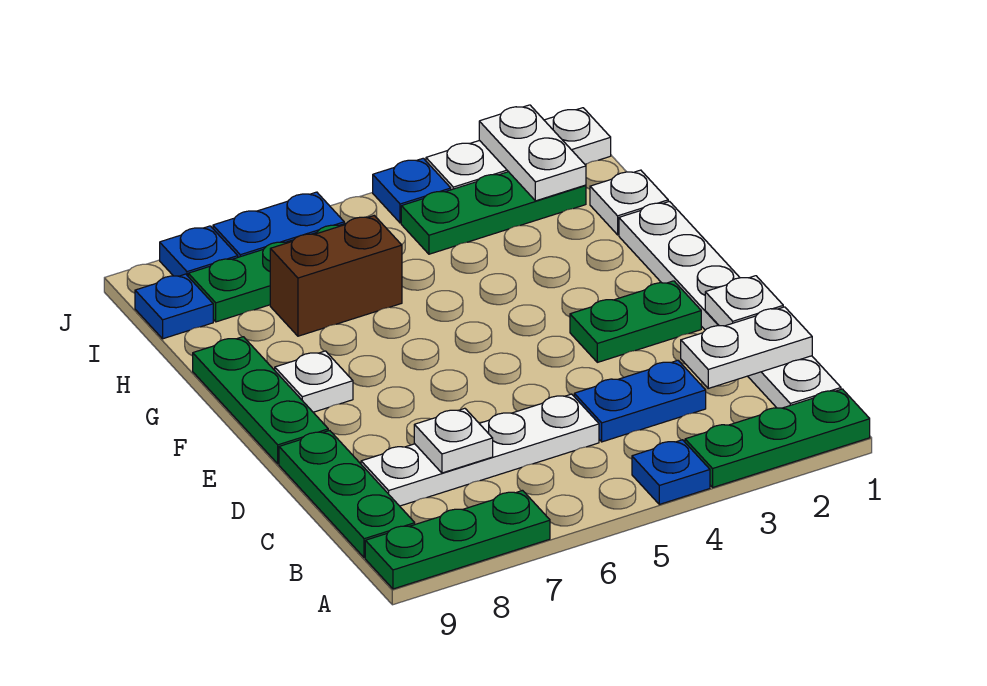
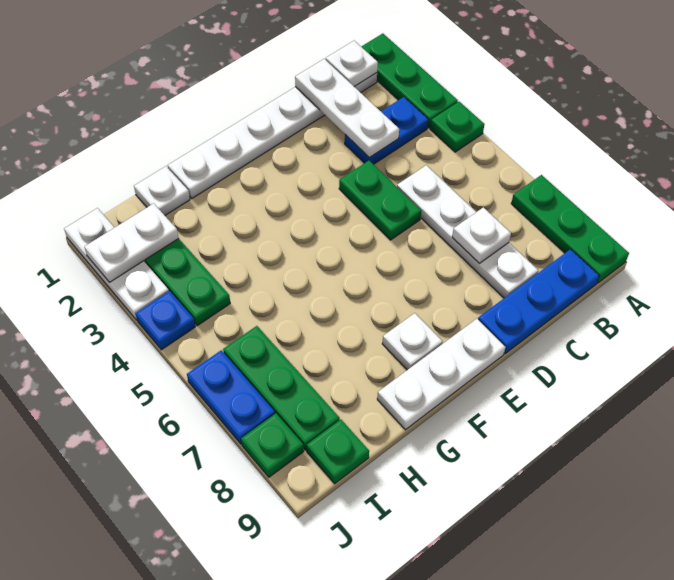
blue plate A4 level 1 -> green plate A4 level 1
green plate B9:D9 level 1 -> blue plate B9:D9 level 1
white plate C1:C2 level 2 -> white plate C1:C3 level 2
blue plate C3:C4 level 1 -> blue plate B3:C3 level 1
white plate D1 level 2 -> white plate B1 level 2
green plate E2:E3 level 1 -> green plate D4:D5 level 1
green plate E9:G9 level 1 -> white plate E9:G9 level 1
brown brick H6:H7 level 1 -> none
blue plate I9 level 1 -> green plate I9 level 1
blue plate J8 level 1 -> green plate J8 level 1

